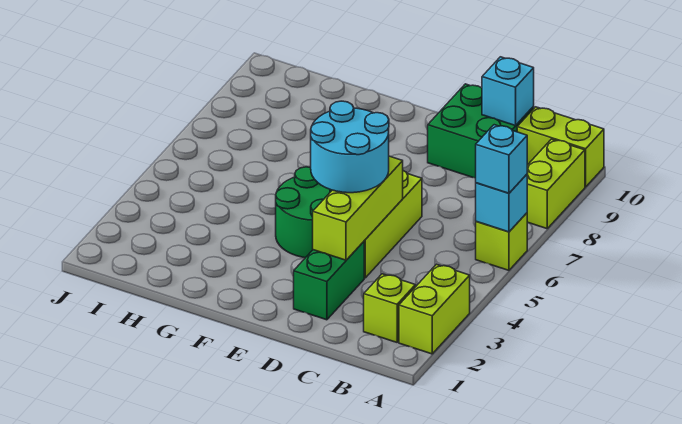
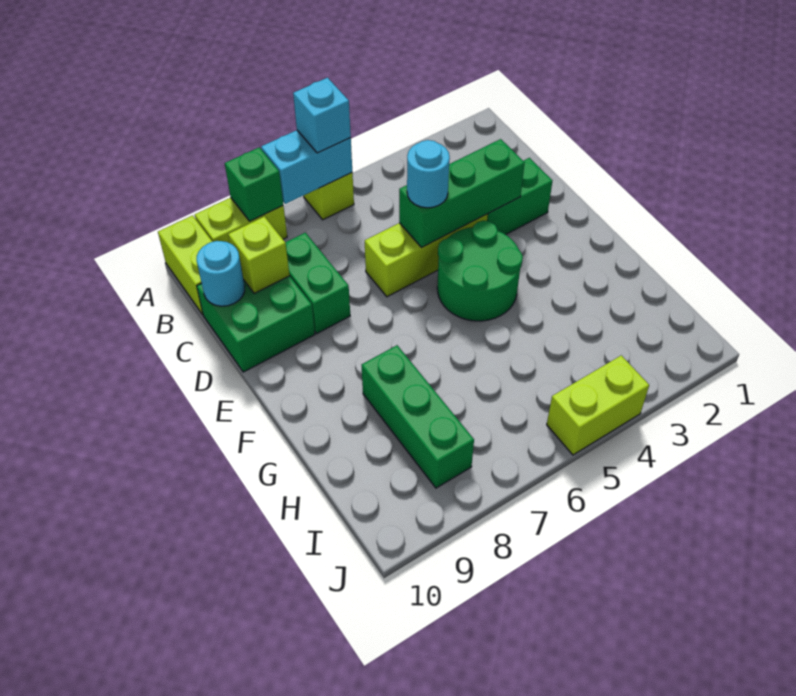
lime brick A2:A3 level 1 -> lime brick J4:J5 level 1
cyan brick A6 level 2 -> cyan brick A6:A7 level 2
none -> green brick A8 level 2
lime brick B2 level 1 -> lime brick C9 level 2
none -> green brick C8:D8 level 1
cyan brick C10 level 2 -> cyan round brick C10 level 2
lime brick D3:D5 level 2 -> green brick D3:D5 level 2
cyan round brick D4:E5 level 3 -> cyan round brick D5 level 3
none -> green brick G8:I8 level 1

